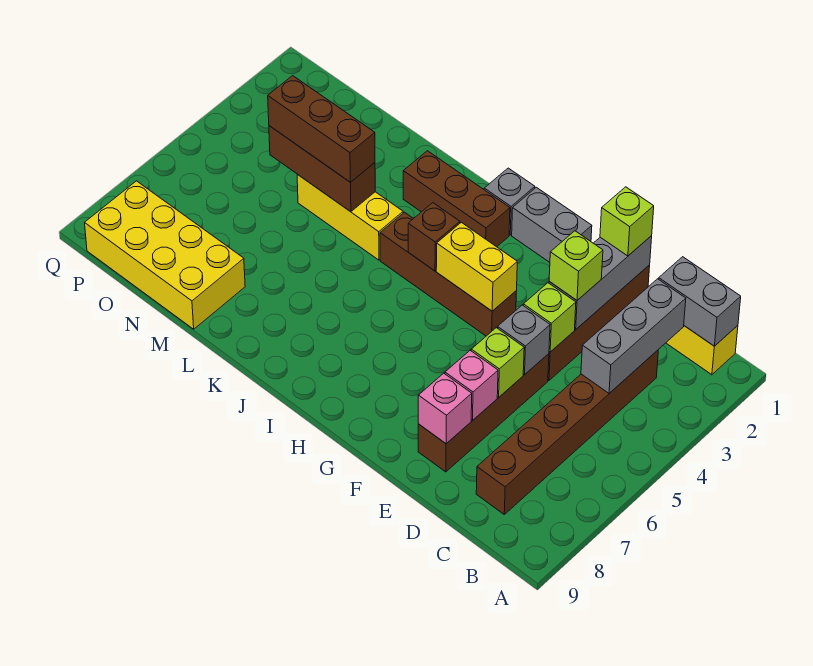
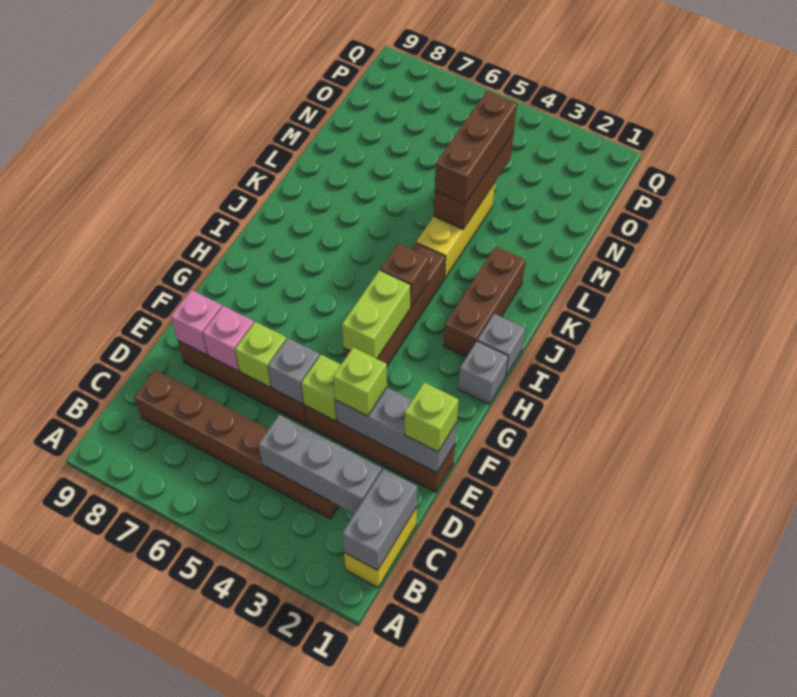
grey brick G1:H1 level 1 -> grey brick H1 level 1
yellow brick G4:H4 level 2 -> lime brick G4:H4 level 2
yellow brick M8:P9 level 1 -> none

